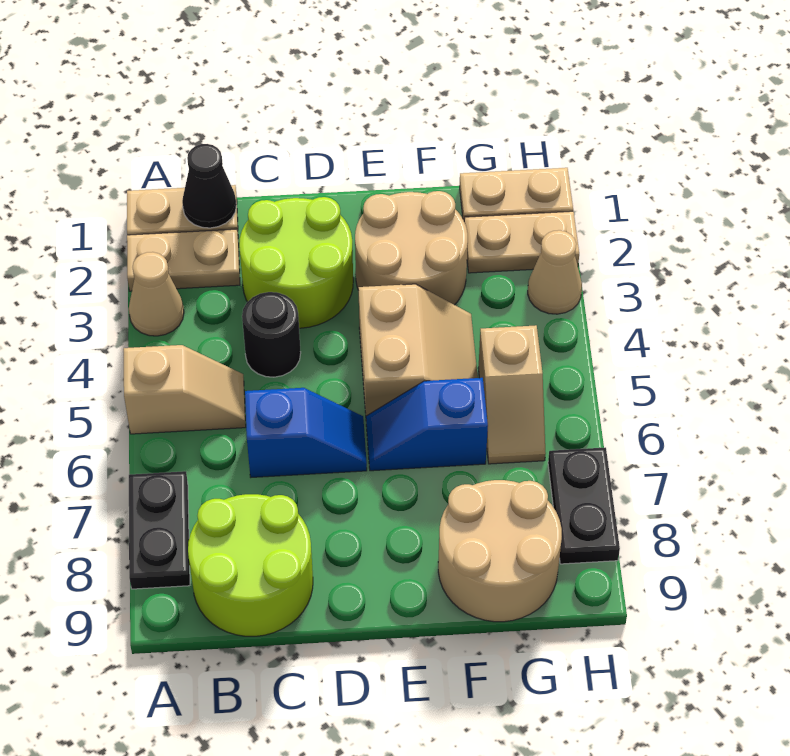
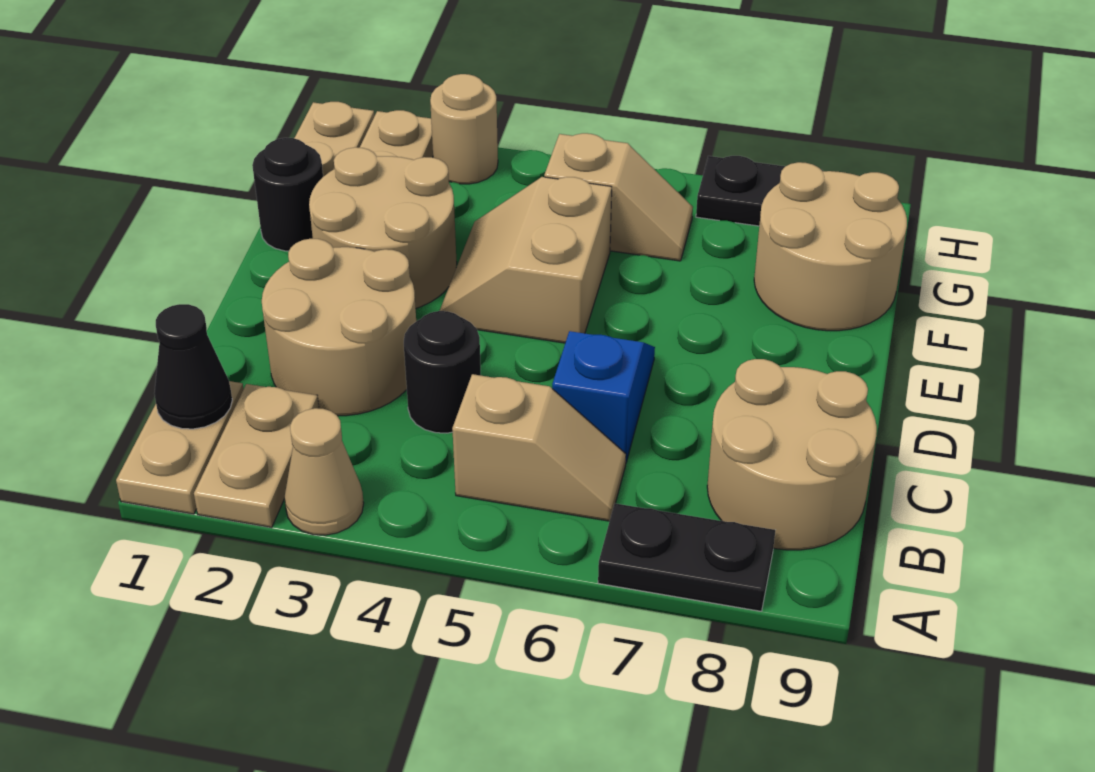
tan slope A5:B5 level 1 top A -> tan slope B5:B6 level 1 top 5
lime round brick B8:C9 level 1 -> tan round brick B8:C9 level 1
lime round brick C2:D3 level 1 -> tan round brick C2:D3 level 1
tan slope E4:F5 level 1 top E -> tan slope E4:F5 level 1 top 5
blue slope E6:F6 level 1 top F -> none
none -> black round brick F1 level 1
tan cone H3 level 1 -> tan round brick H3 level 1

